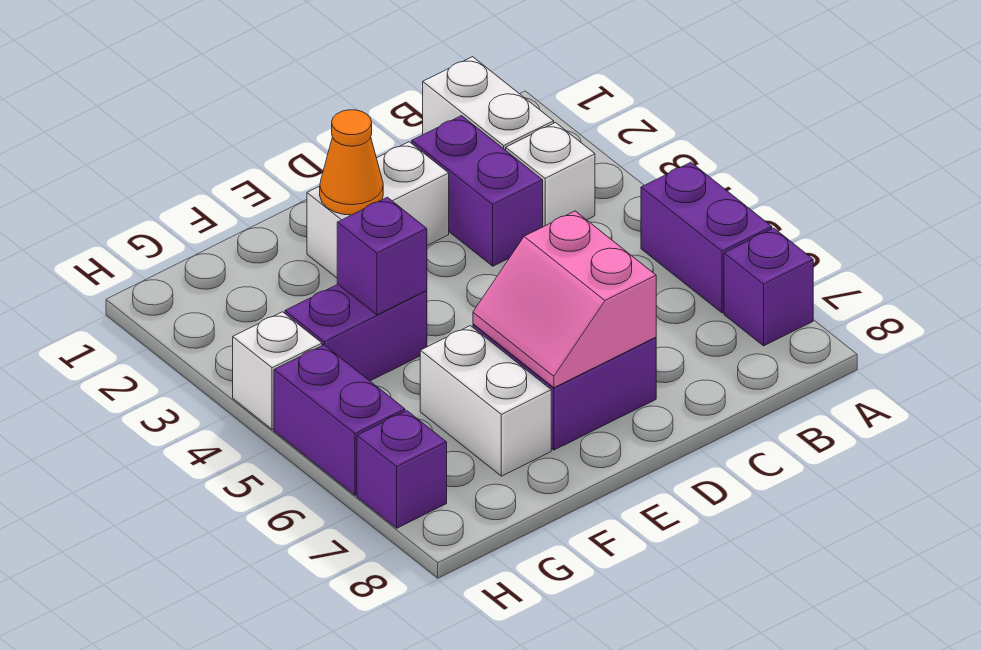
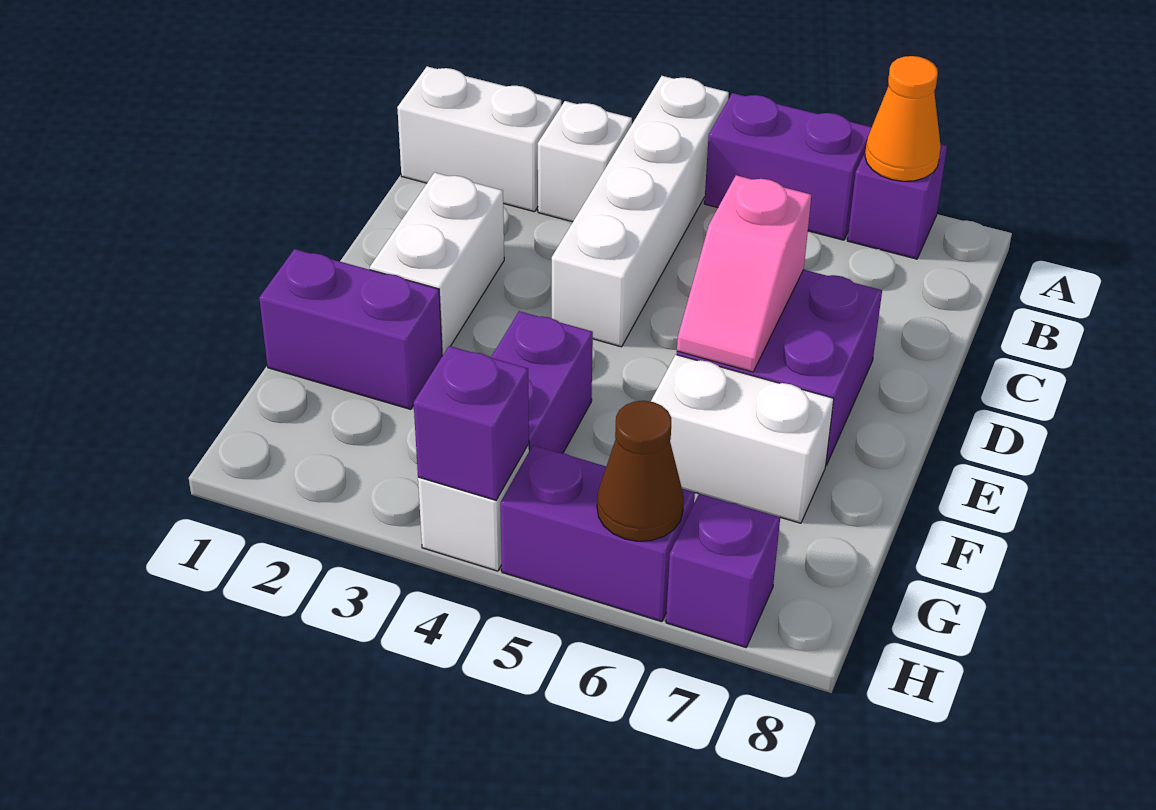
none -> white brick A4:D4 level 1
purple brick C2:C3 level 1 -> purple brick F1:F2 level 1
pink slope D6:E7 level 2 top D -> pink slope D6:E6 level 2 top D
orange cone E2 level 2 -> orange cone A7 level 2
purple brick F4 level 2 -> purple brick H4 level 2
none -> brown cone H6 level 2

